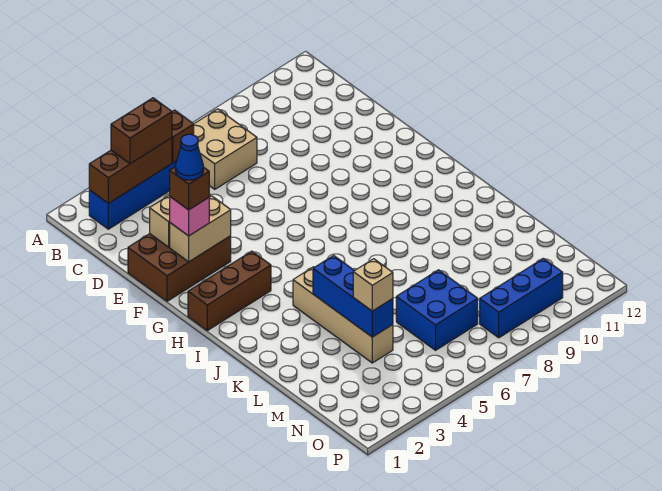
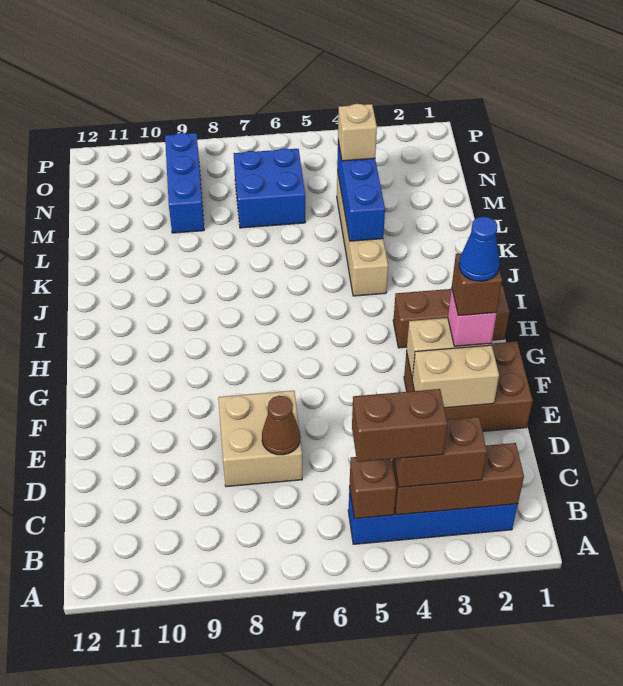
none -> brown brick B4:B5 level 4
tan brick B6:C7 level 1 -> tan brick D7:E8 level 1
none -> brown cone D7 level 2
blue brick O8:O10 level 1 -> blue brick M9:O9 level 1

